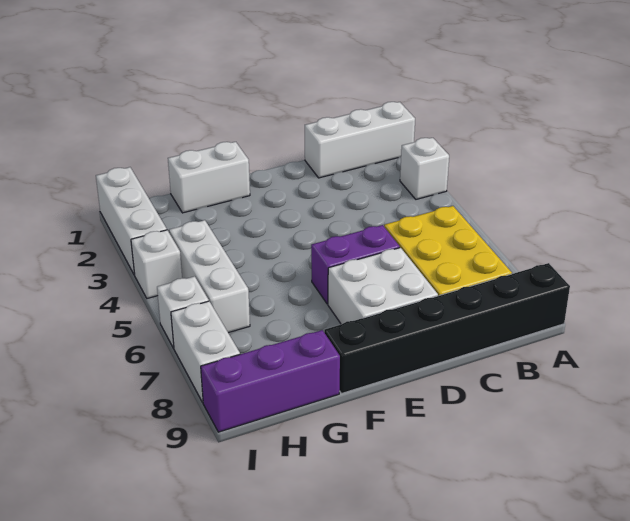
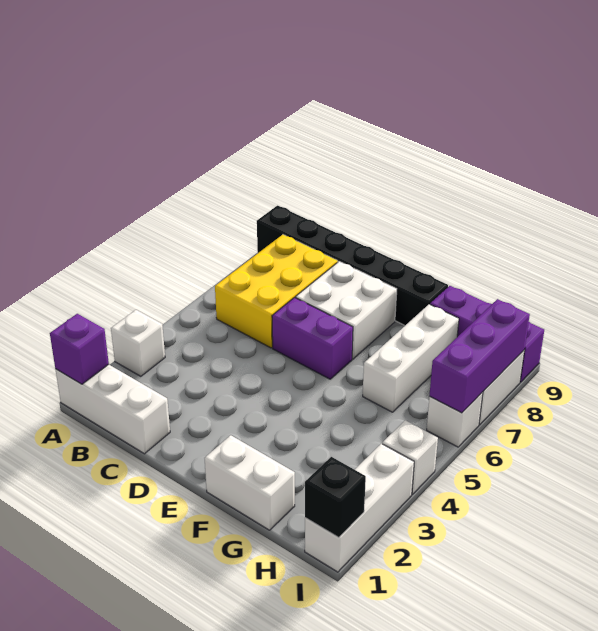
none -> purple brick A1 level 2
white brick H4:H6 level 1 -> white brick G6:G8 level 1
none -> black brick I1 level 2
none -> purple brick I6:I8 level 2

